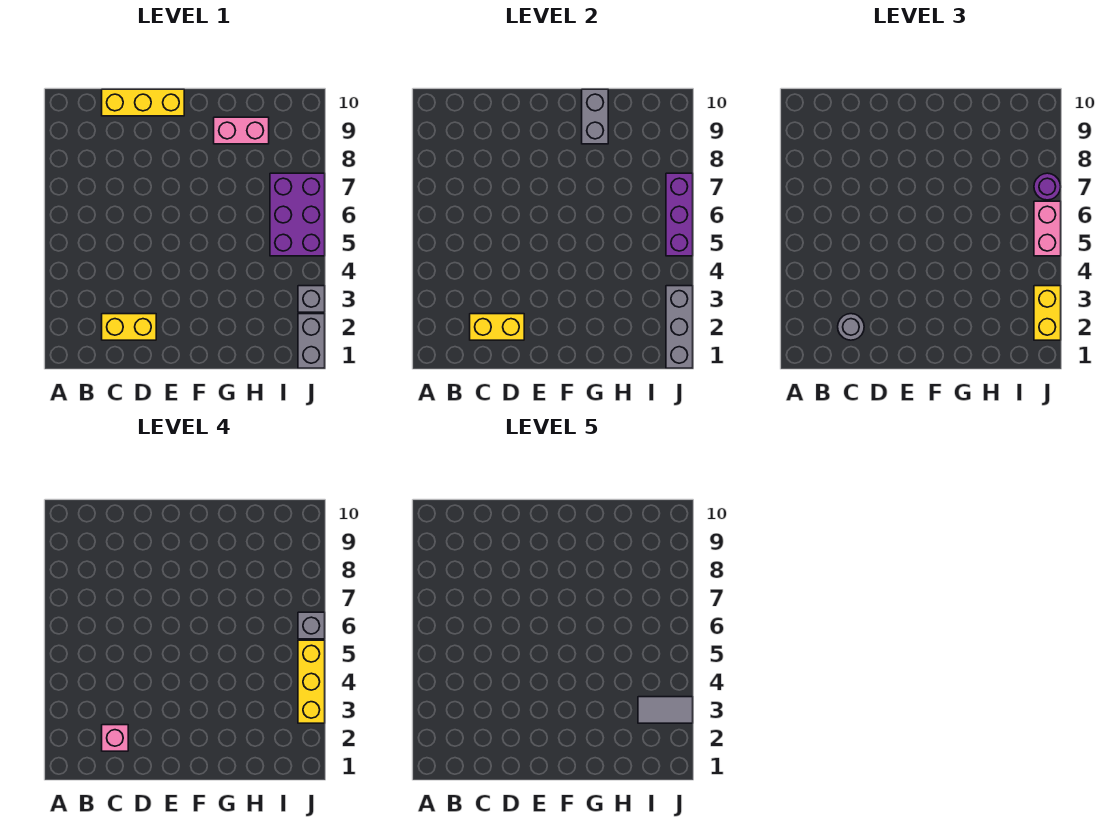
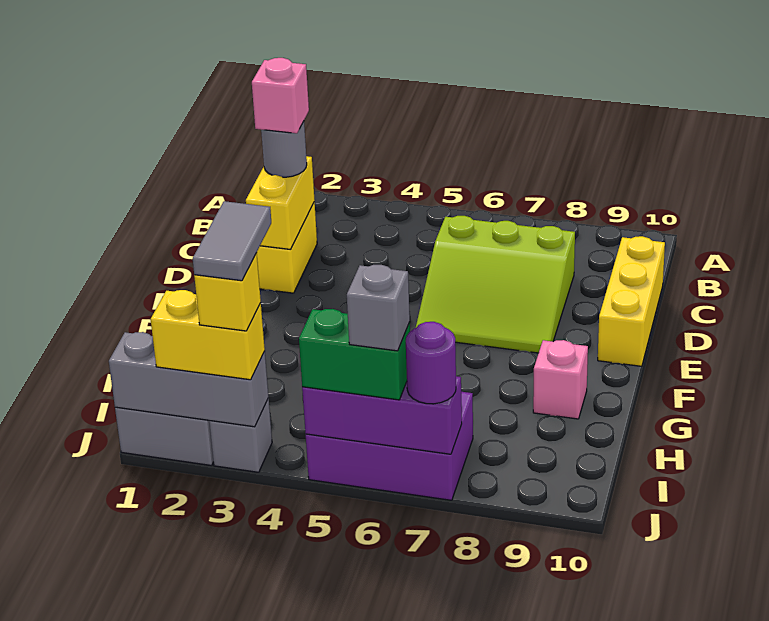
none -> lime slope C6:E8 level 1 top C
pink brick G9:H9 level 1 -> pink brick G9 level 1
grey brick G9:G10 level 2 -> none
yellow brick J3:J5 level 4 -> yellow brick J3 level 4
pink brick J5:J6 level 3 -> green brick J5:J6 level 3

